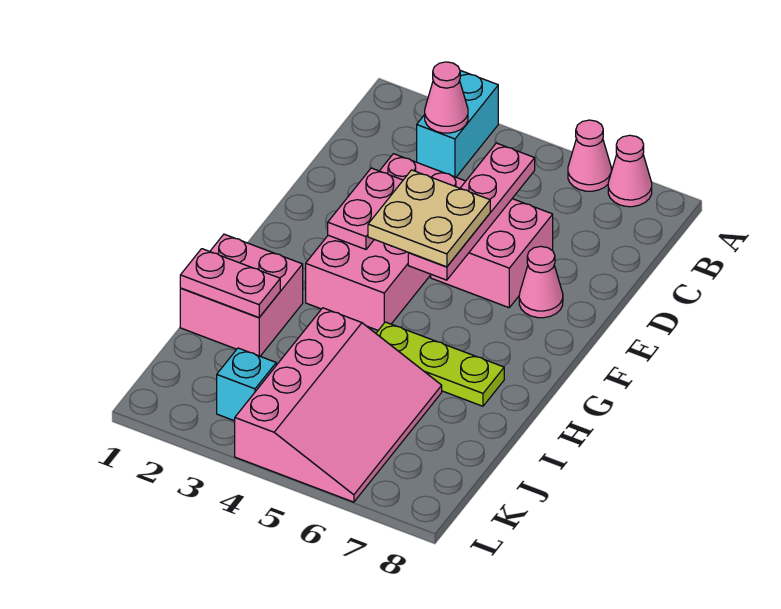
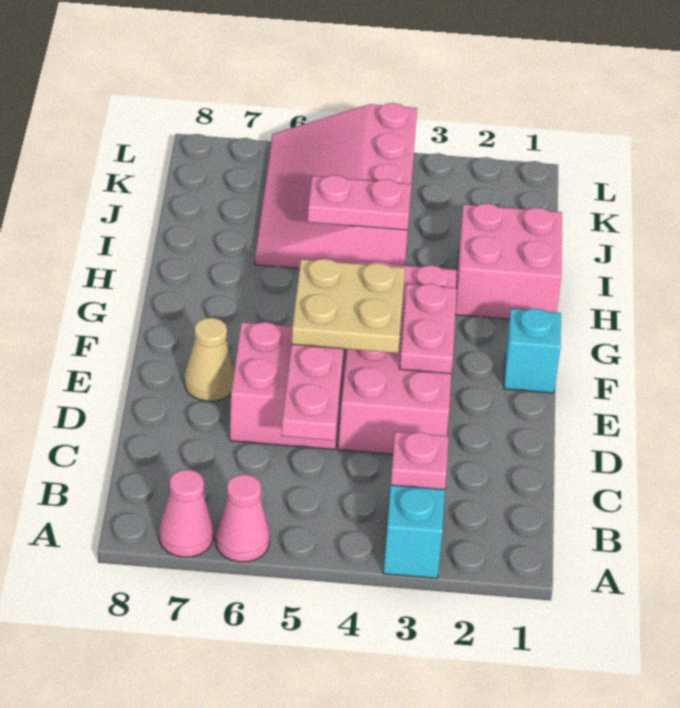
pink cone B3 level 2 -> pink plate B3 level 2
pink cone E7 level 1 -> tan cone E7 level 1
lime plate H5:H7 level 1 -> none
pink plate I1:I2 level 2 -> pink plate I4:I5 level 2
cyan brick K3 level 1 -> cyan brick F1 level 1

